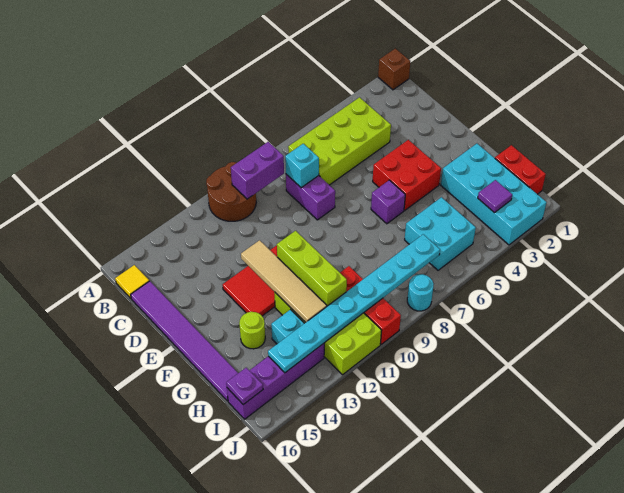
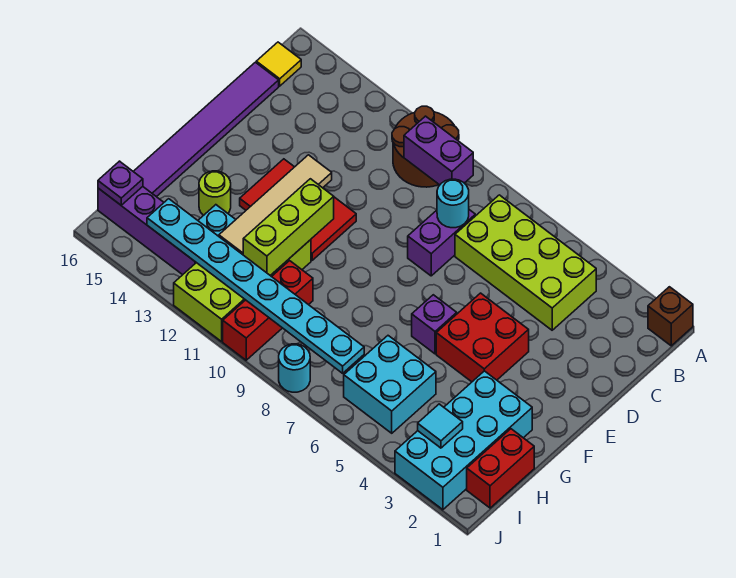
cyan brick C8 level 2 -> cyan round brick C8 level 2
purple tile I3 level 2 -> cyan tile I3 level 2

